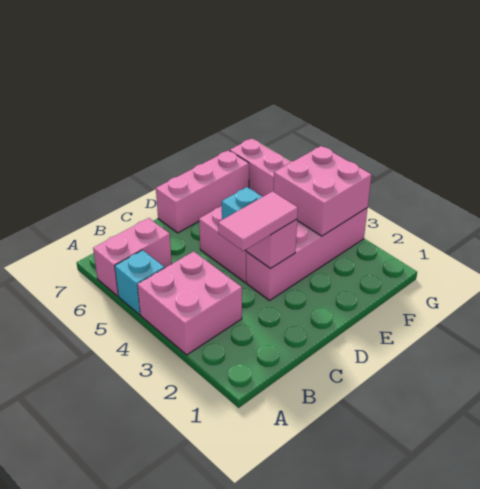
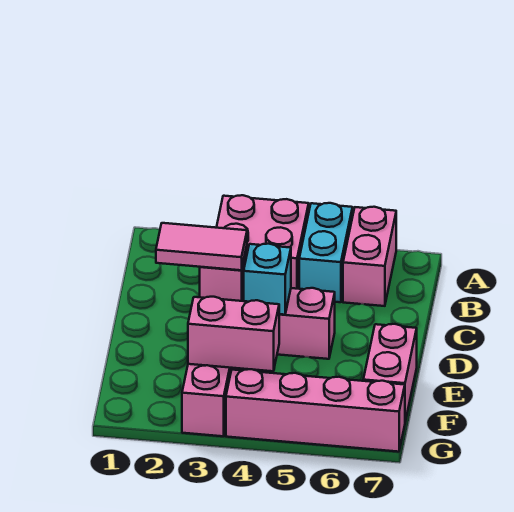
cyan brick A5 level 1 -> cyan brick A5:B5 level 1
pink tile C3:D3 level 3 -> pink tile D2:D3 level 3
pink brick D7:F7 level 1 -> pink brick E7:F7 level 1
pink brick F3:G4 level 2 -> pink brick F3:F4 level 2

